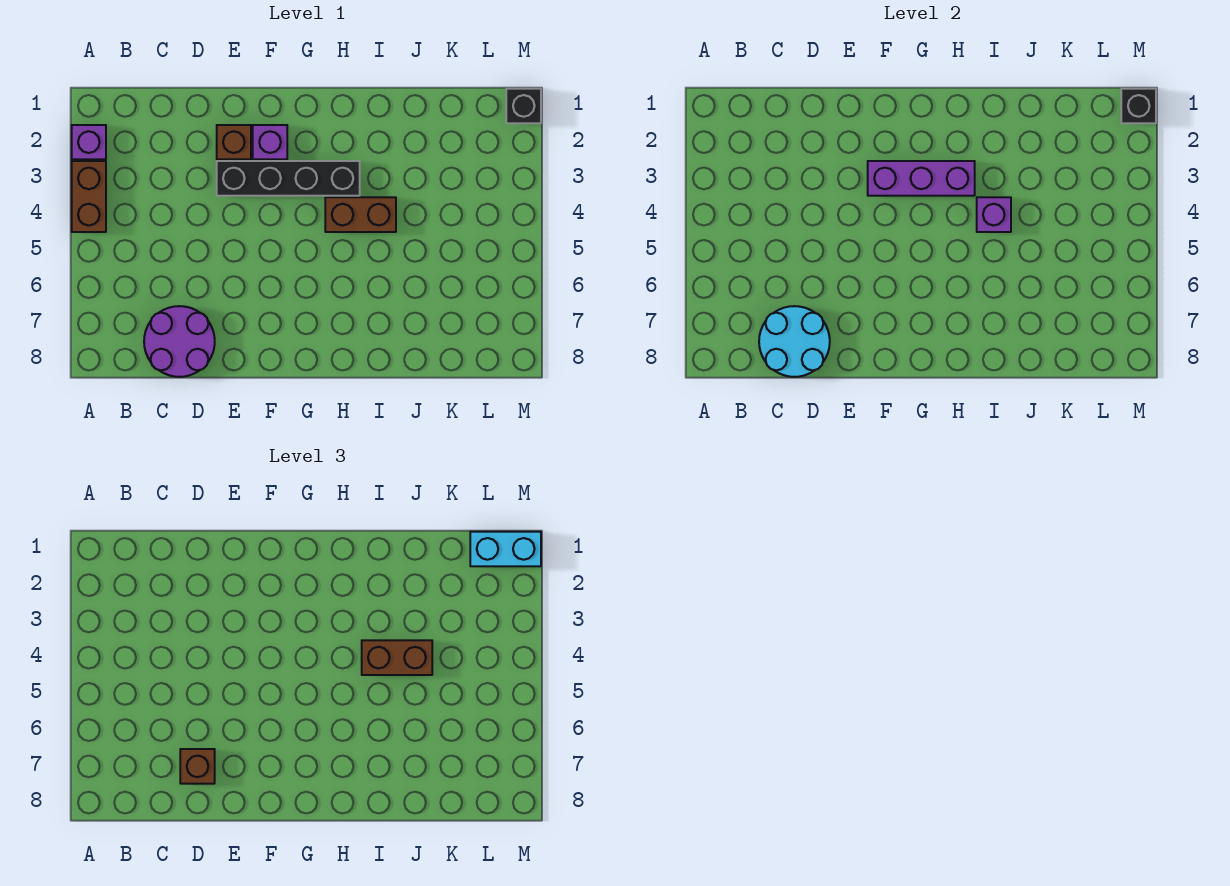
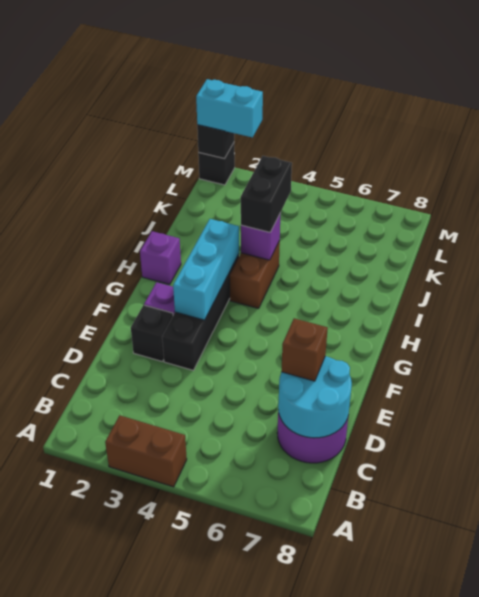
purple brick A2 level 1 -> purple brick H1 level 1
brown brick E2 level 1 -> black brick E2 level 1
purple brick F3:H3 level 2 -> cyan brick F3:H3 level 2
brown brick I4:J4 level 3 -> black brick I4:J4 level 3
cyan brick L1:M1 level 3 -> cyan brick M1:M2 level 3

